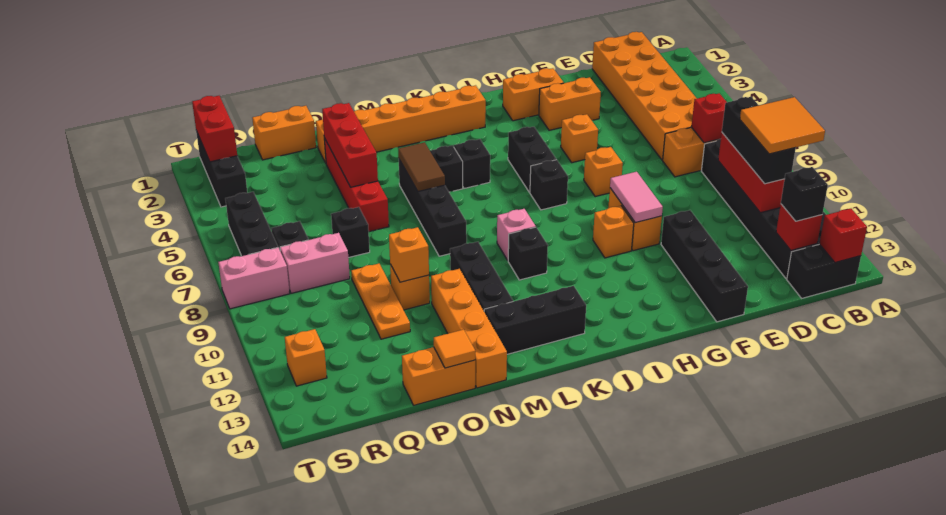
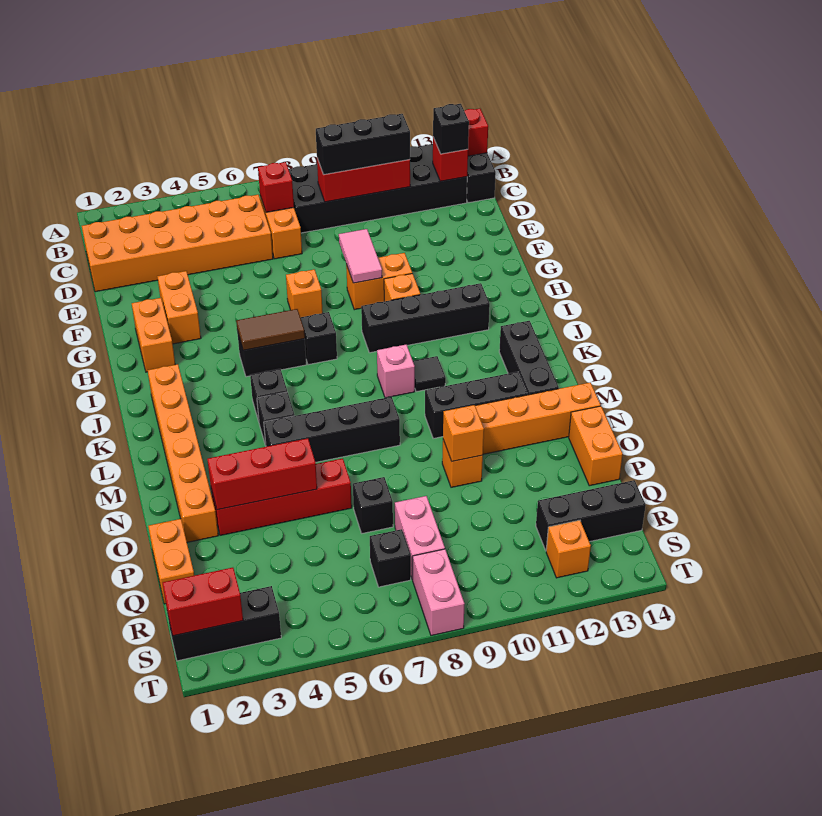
orange tile B10:C11 level 4 -> none
black brick F11:F14 level 1 -> black brick I9:I12 level 1
orange brick G5 level 1 -> none
pink tile G9:G10 level 2 -> pink tile F9:G9 level 2
black brick K10 level 1 -> black tile K10 level 1
brown tile M5:M6 level 2 -> brown tile I5:I6 level 2
orange tile O14 level 2 -> none
orange plate P9:P11 level 1 -> none
black brick S5:S7 level 1 -> black brick R12:R14 level 1

